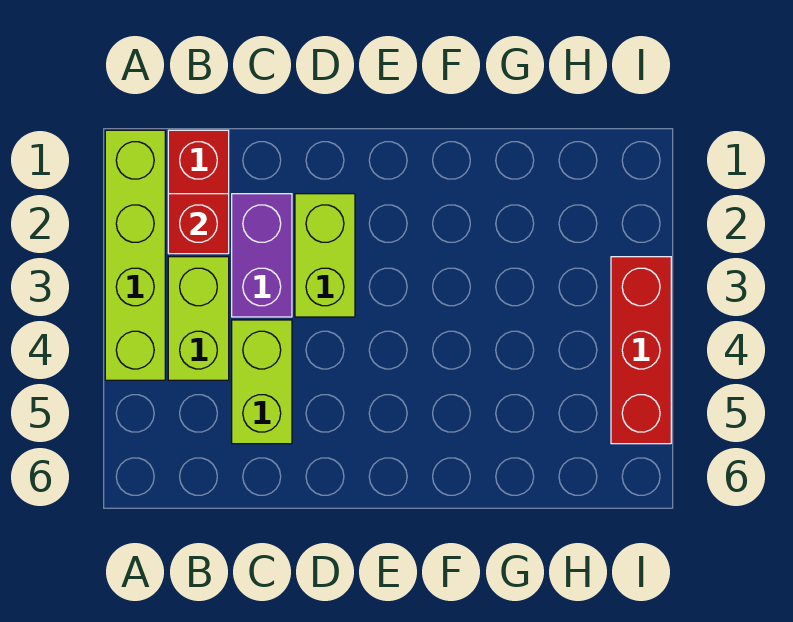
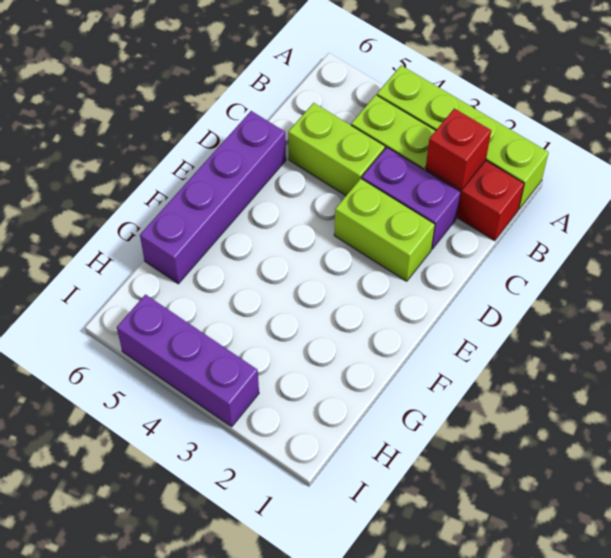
none -> purple brick D6:G6 level 1
red brick I3:I5 level 1 -> purple brick I3:I5 level 1

